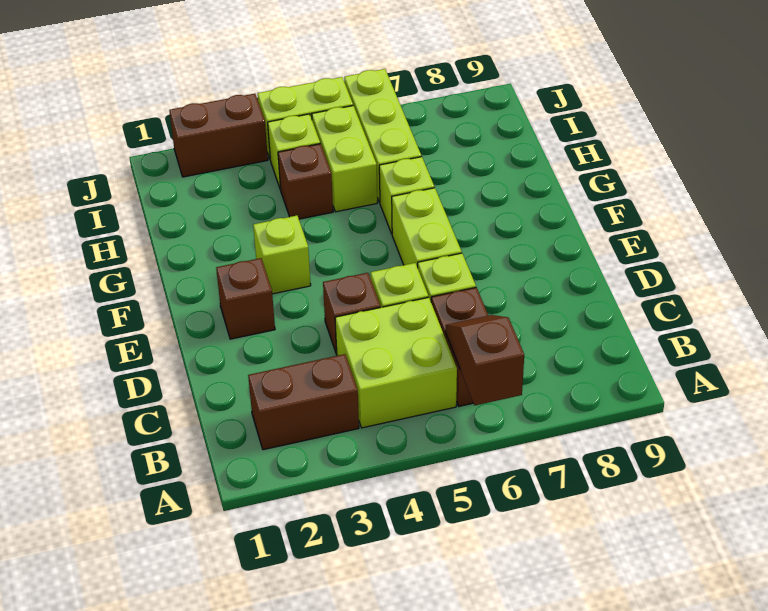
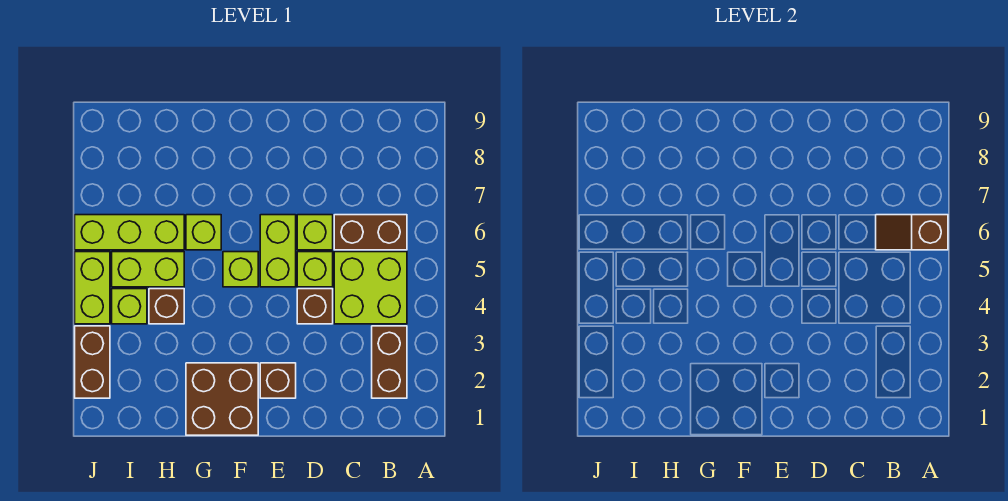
lime brick E6:F6 level 1 -> lime brick E5:E6 level 1
none -> brown brick F1:G2 level 1
lime brick F3 level 1 -> lime brick F5 level 1

